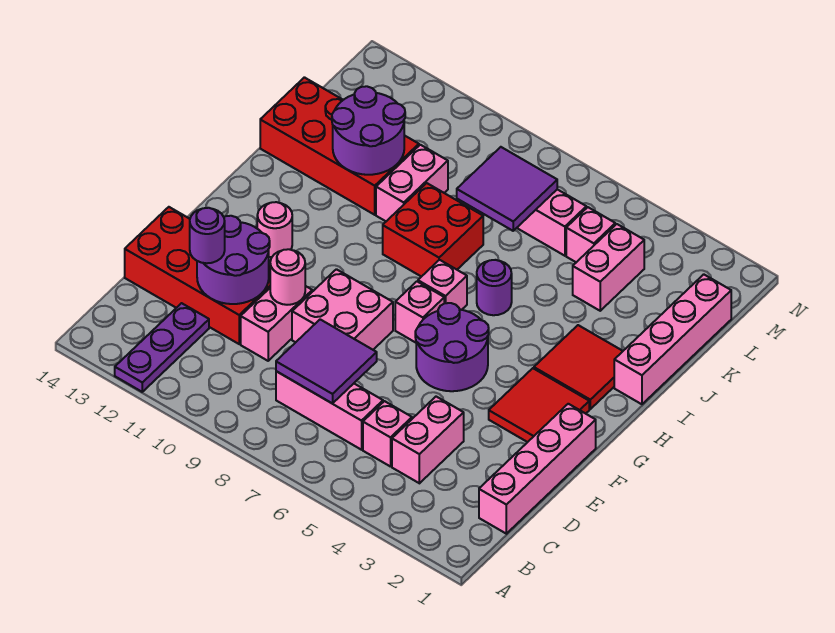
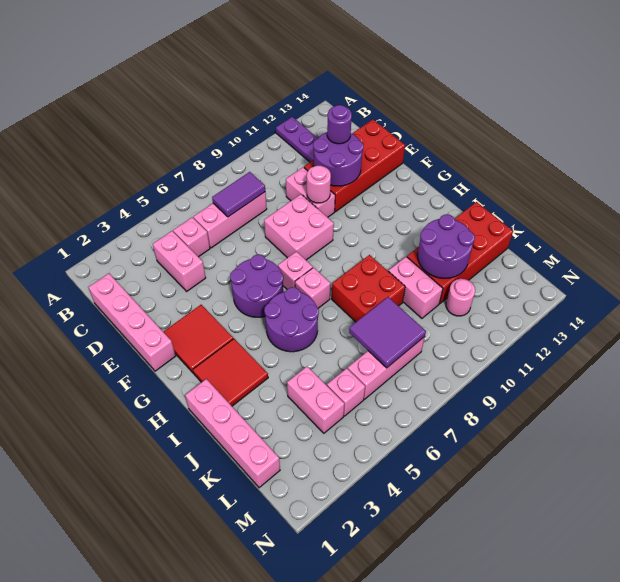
purple tile C7:D8 level 2 -> purple tile C7:C8 level 2
pink round brick G12 level 1 -> pink round brick L11 level 1
purple round brick I6 level 1 -> purple round brick H5:I6 level 1

